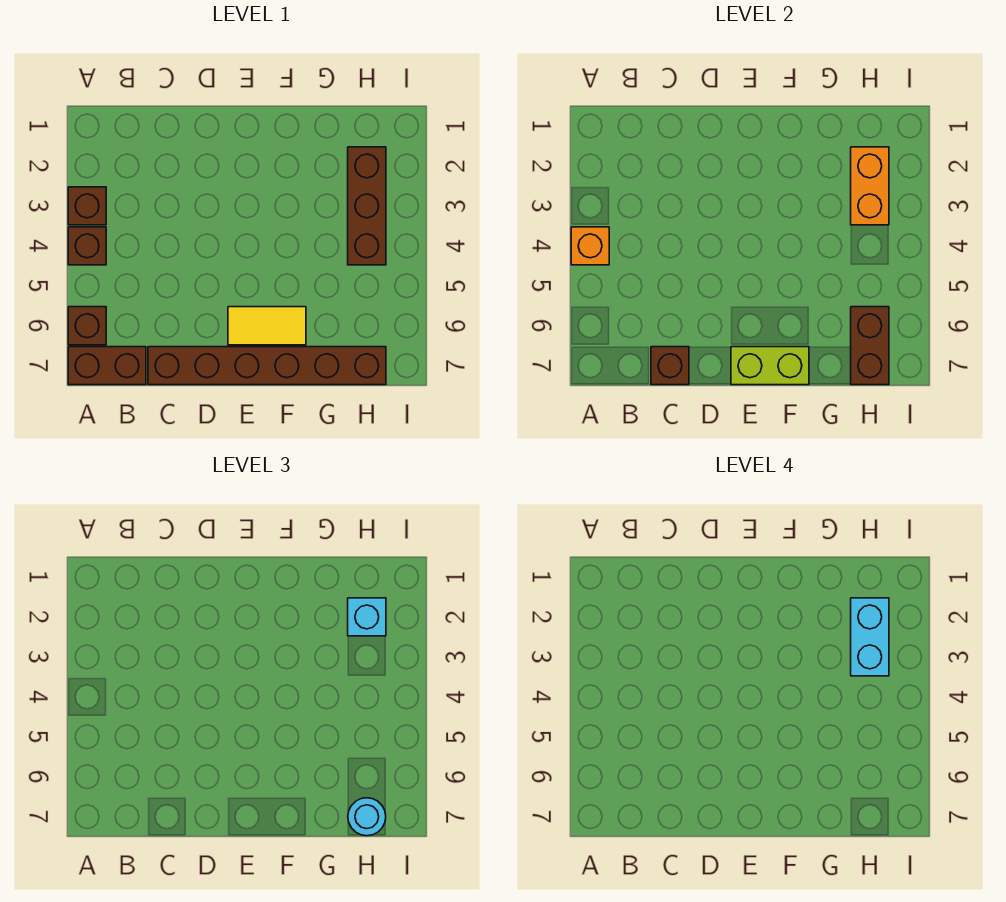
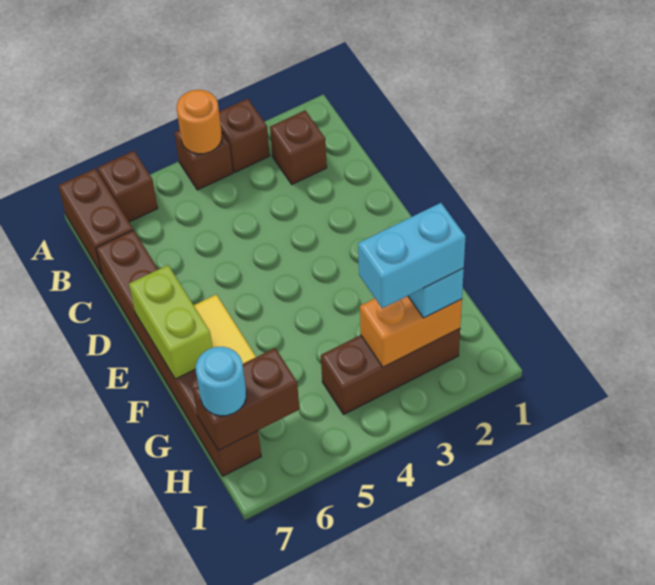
orange brick A4 level 2 -> orange round brick A4 level 2
brown brick C7 level 2 -> brown brick B2 level 1

